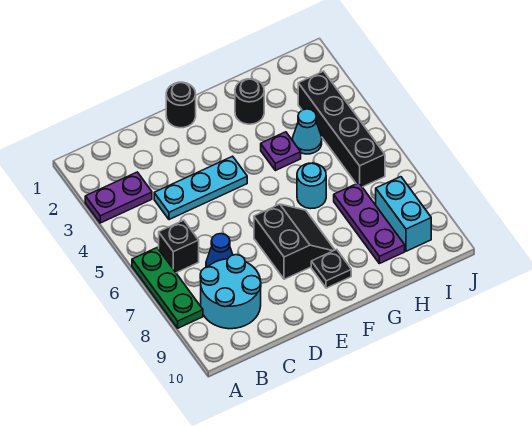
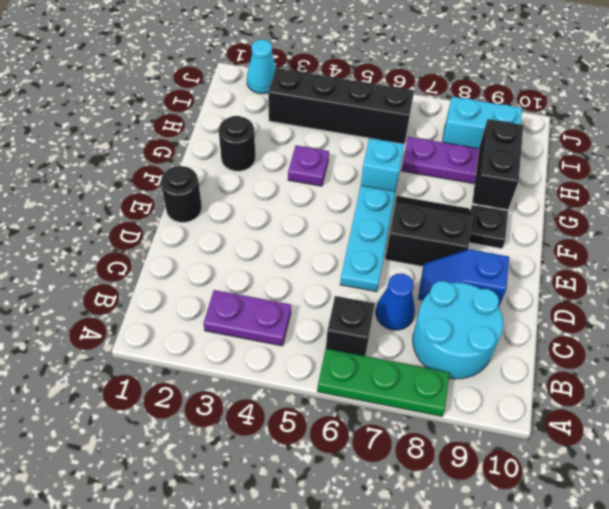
purple plate A3:B3 level 1 -> purple plate B3:B4 level 1
cyan plate C4:E4 level 1 -> cyan plate D6:F6 level 1
none -> blue slope D8:D9 level 1 top 9
cyan round brick G6 level 1 -> cyan brick G6 level 1
none -> black brick G9:H9 level 2
cyan cone H4 level 1 -> cyan cone J2 level 1

